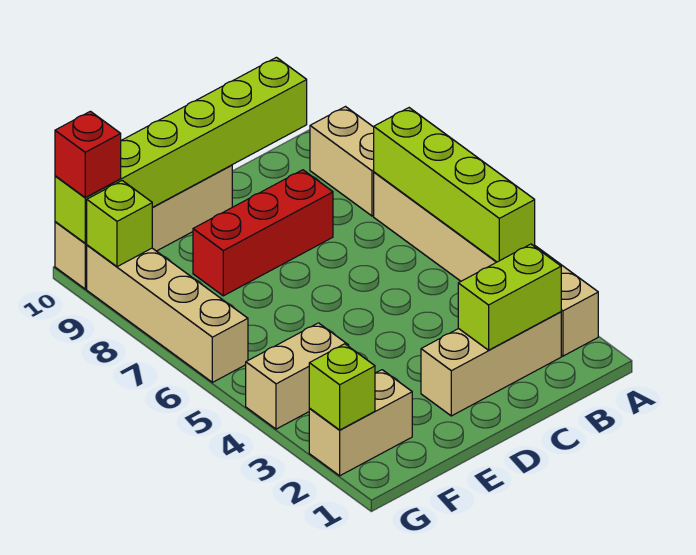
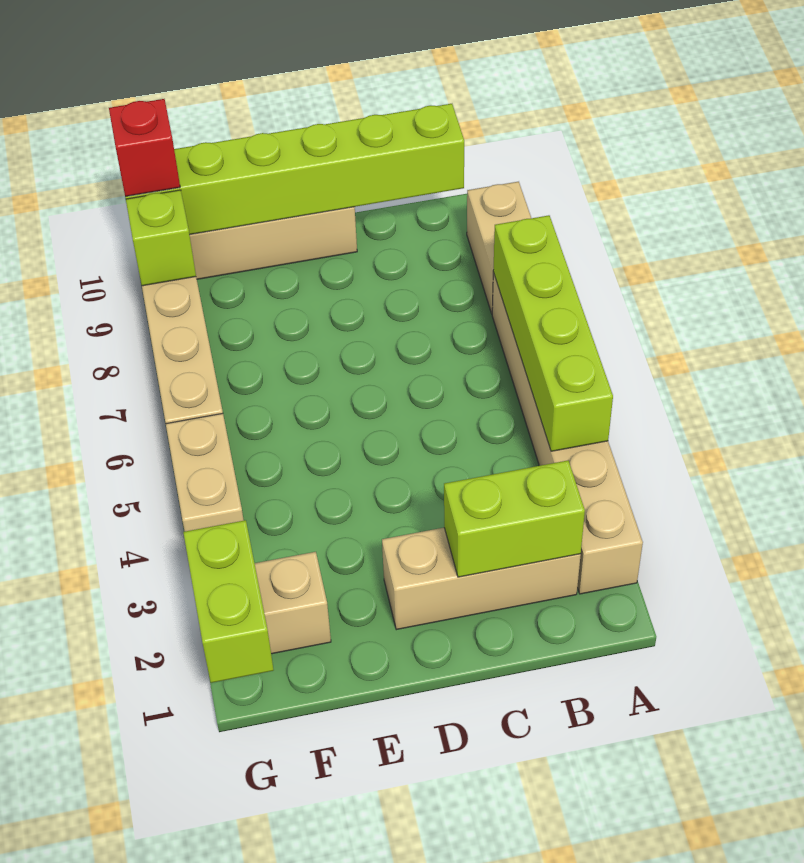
red brick C8:E8 level 1 -> none
tan brick F4:G4 level 1 -> tan brick G4:G5 level 1
lime brick G2 level 2 -> lime brick G1:G2 level 2

